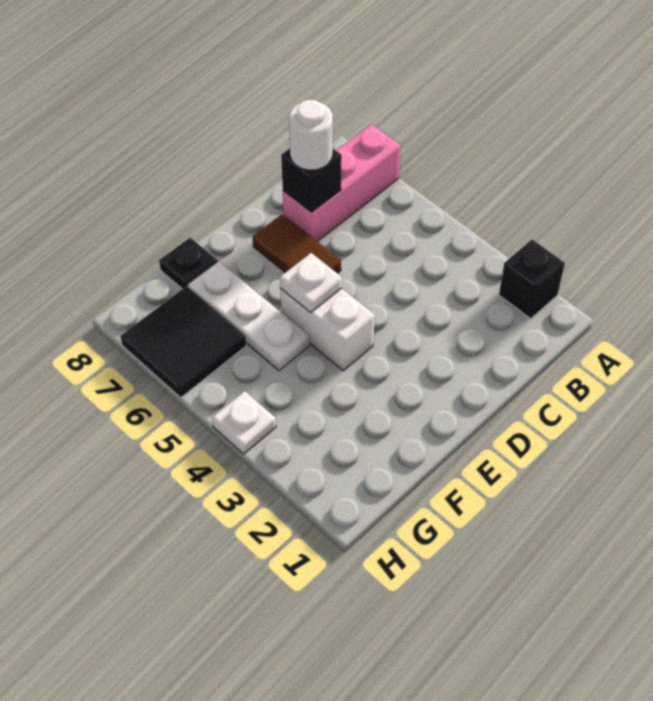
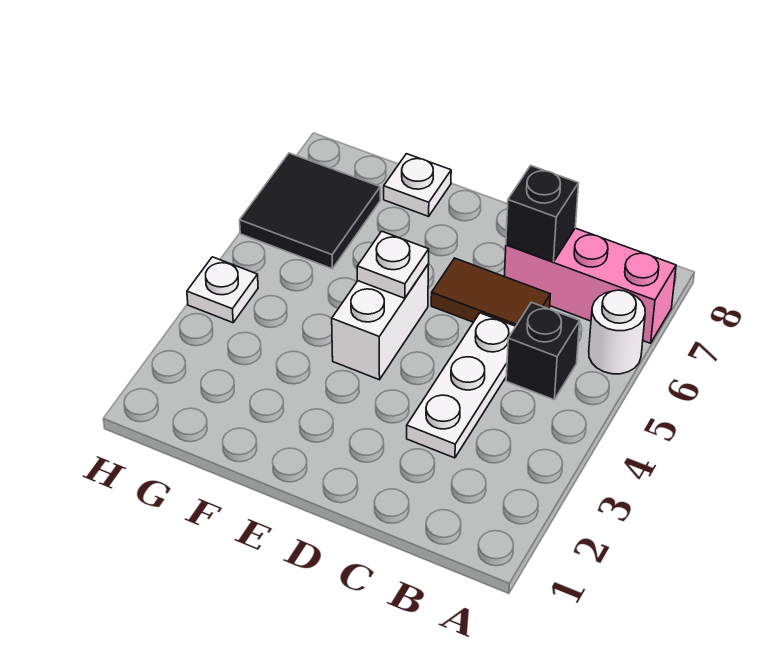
black brick A2 level 1 -> black brick B5 level 1
white round brick C7 level 3 -> white round brick A6 level 1
brown tile D6:D7 level 1 -> brown tile C6:D6 level 1
white plate F5:F7 level 1 -> white plate C3:C5 level 1
black plate F8 level 1 -> white plate F8 level 1

